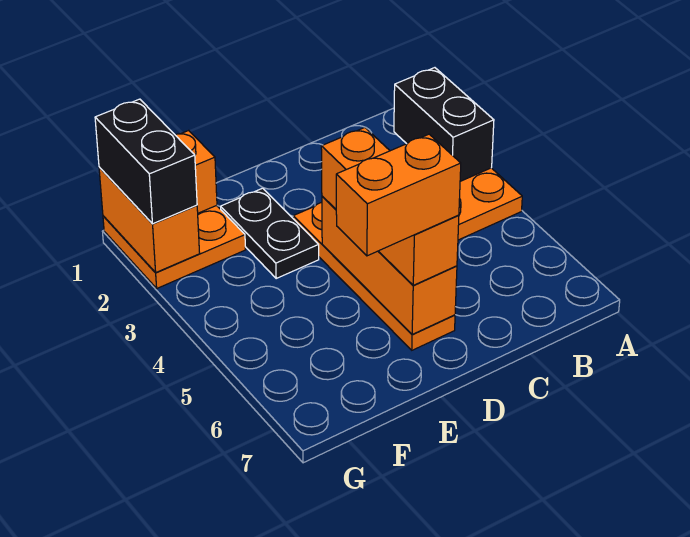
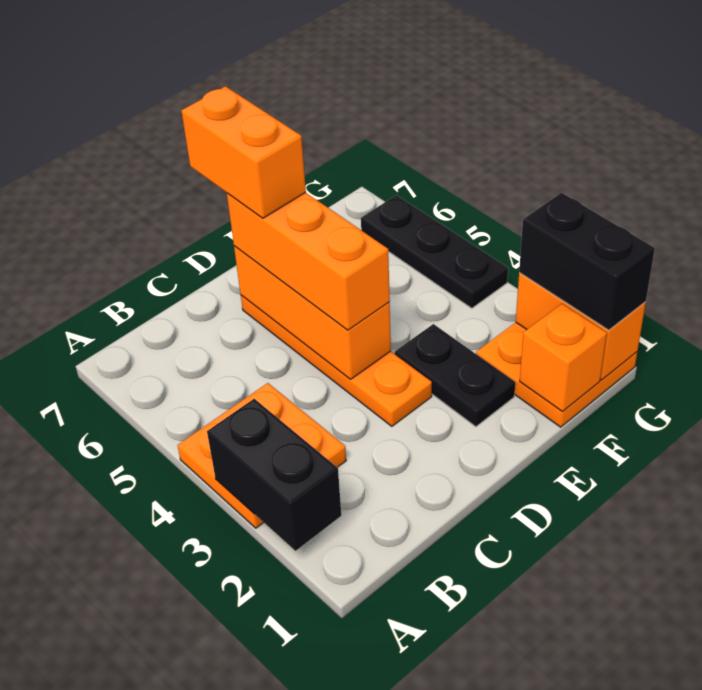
orange brick D6:E6 level 4 -> orange brick D6:D7 level 4
none -> black plate G4:G6 level 1

